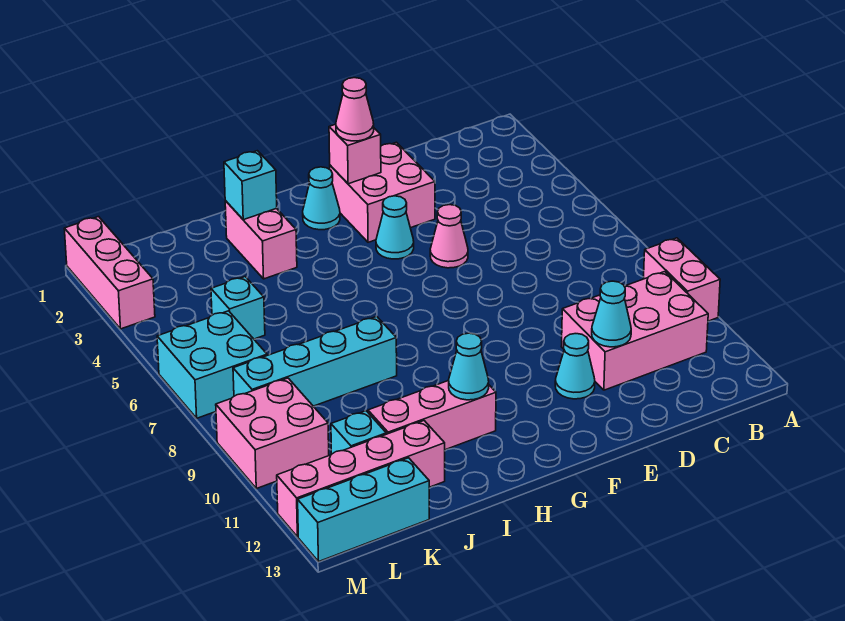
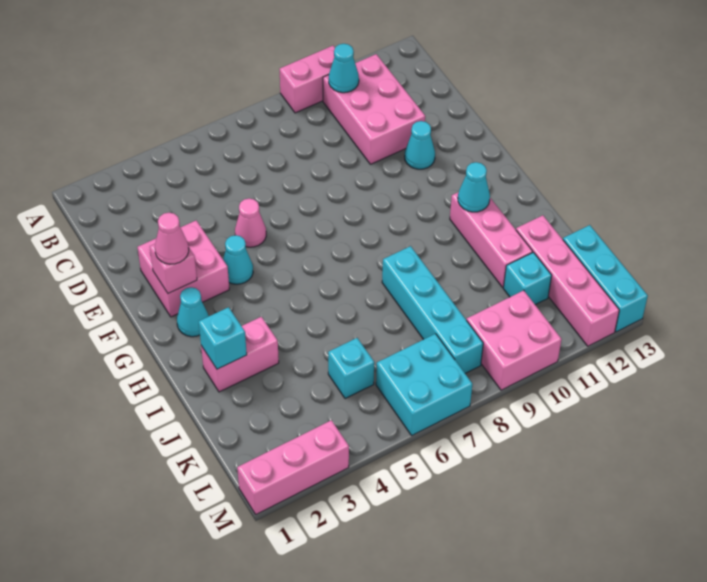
cyan cone D11 level 2 -> cyan cone B10 level 2

